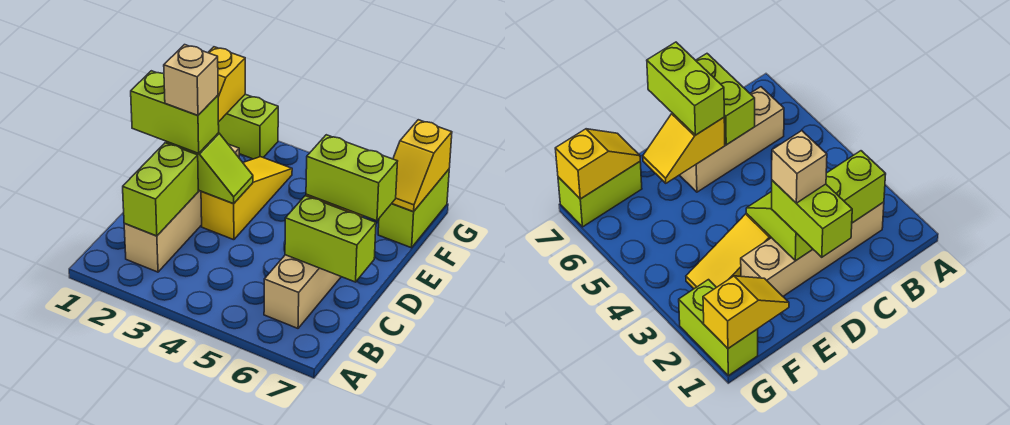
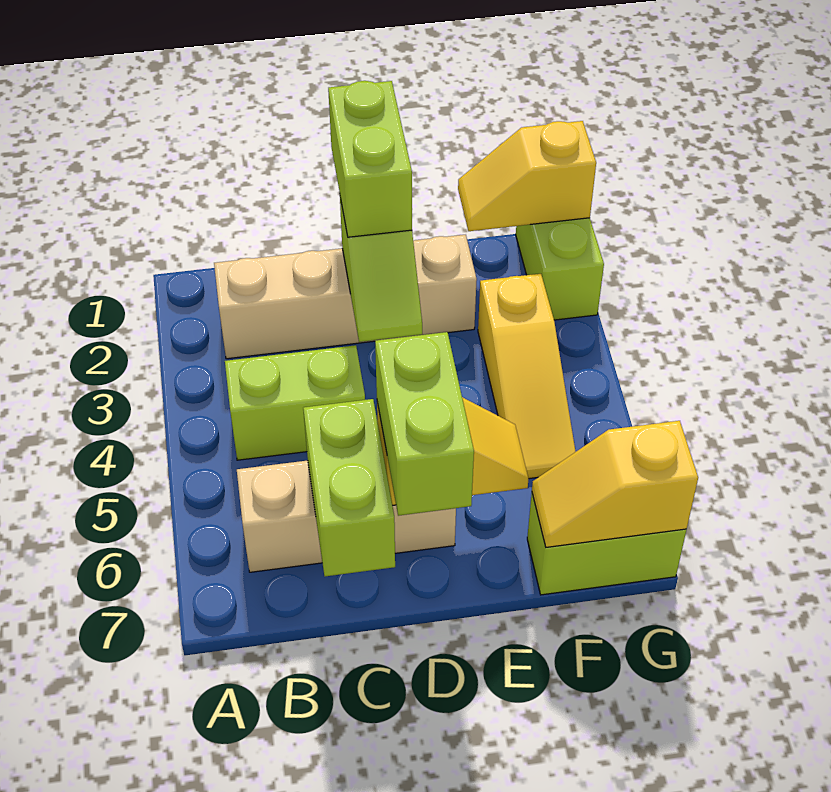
lime brick B2:C2 level 2 -> lime brick B4:C4 level 1
tan brick D2 level 4 -> none
yellow slope D3:F3 level 1 top D -> yellow slope F3:F5 level 1 top 3

